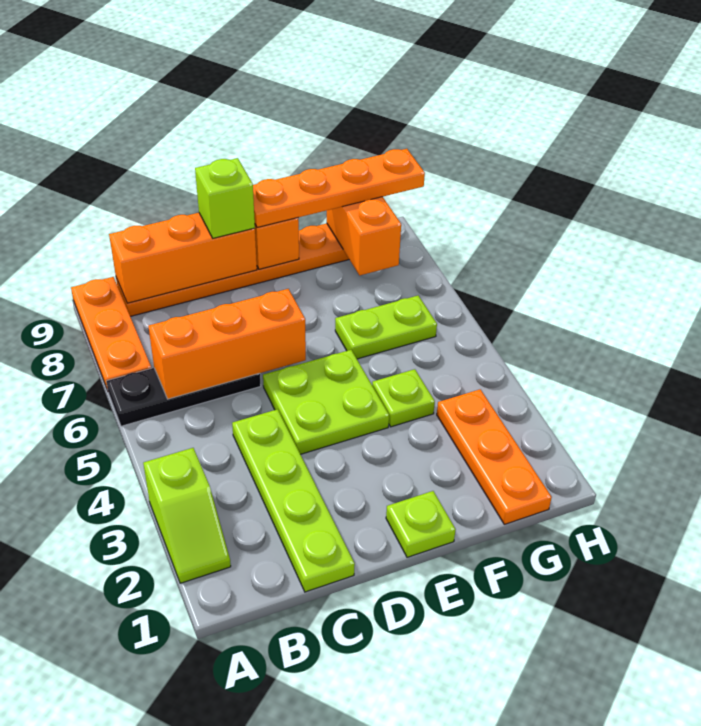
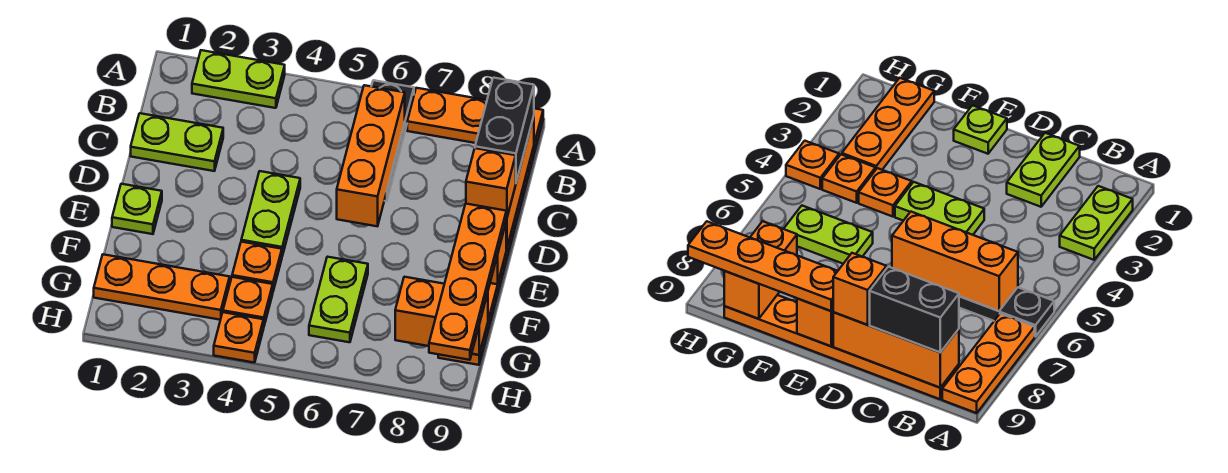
lime slope A2:A3 level 1 top 3 -> lime plate A2:A3 level 1
none -> black brick B9:C9 level 3
lime plate C1:C4 level 1 -> lime plate C1:C2 level 1
lime plate D4:E5 level 1 -> lime plate D4:E4 level 1
lime brick D9 level 3 -> orange brick D9 level 3
lime plate F4 level 1 -> orange plate F4 level 1
none -> orange plate G4 level 1
none -> orange plate H4 level 1

